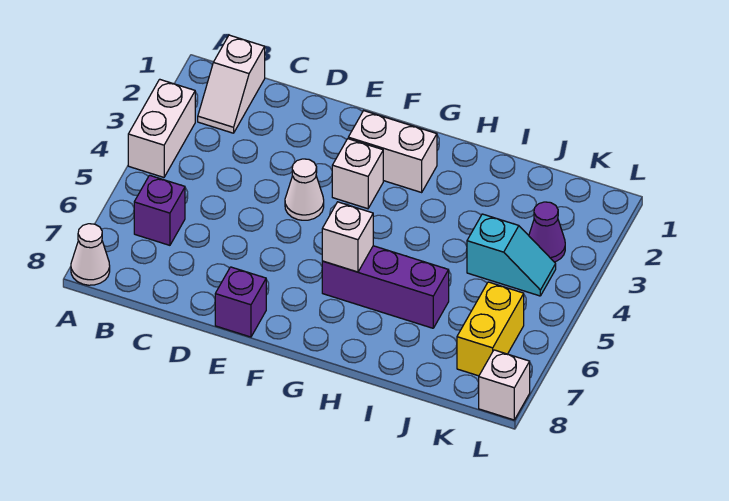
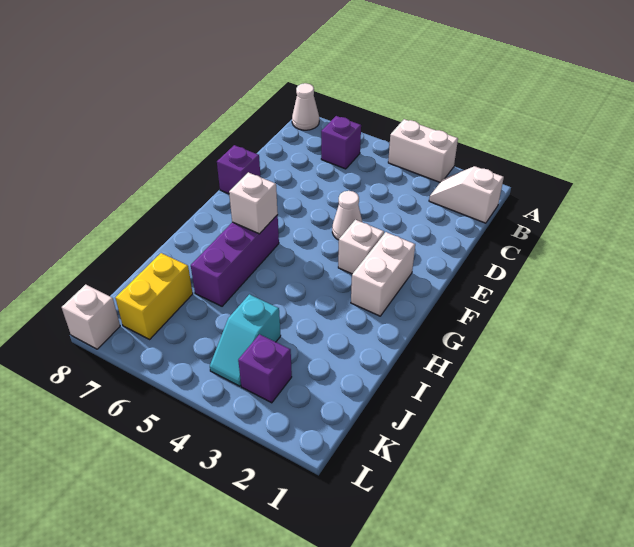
purple cone K3 level 1 -> purple brick K3 level 1
yellow brick K6:K7 level 1 -> yellow brick J7:K7 level 1

